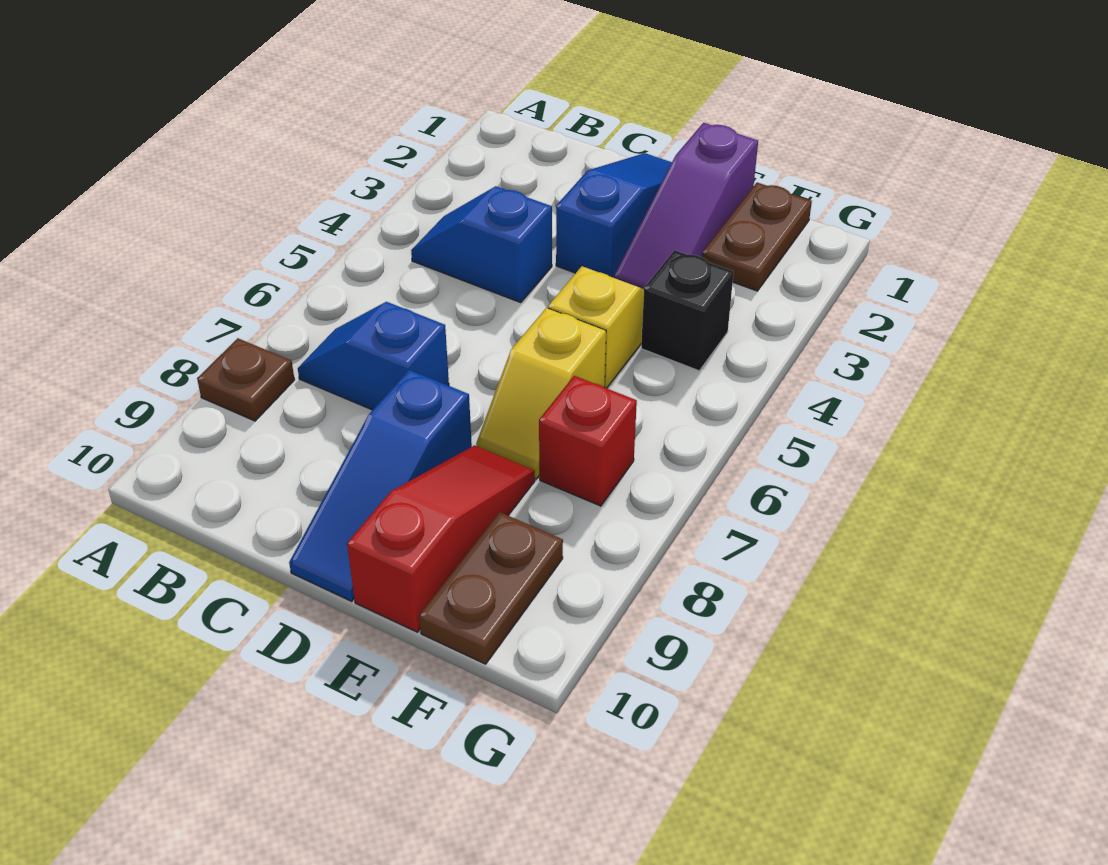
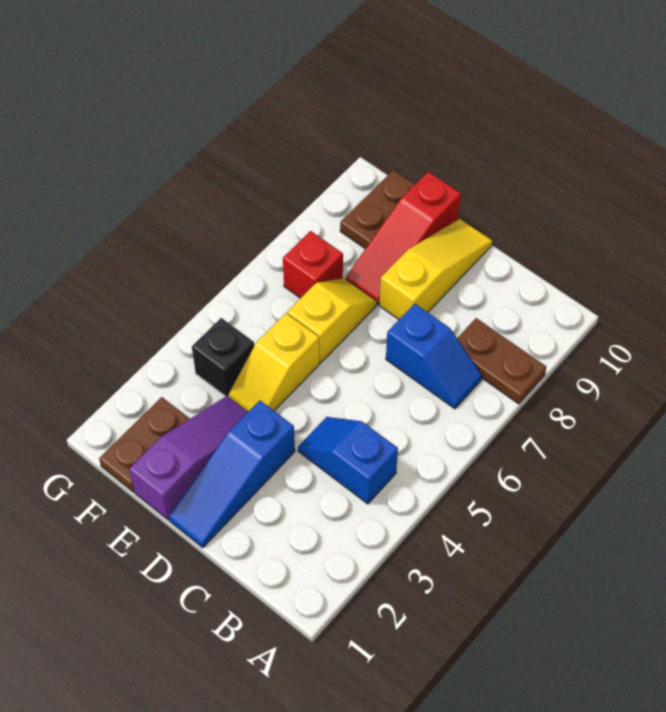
brown plate A8 level 1 -> brown plate A8:B8 level 1
blue slope B4:C4 level 1 top C -> blue slope B4:C4 level 1 top B
blue slope D8:D10 level 1 top 8 -> yellow slope D8:D10 level 1 top 8

